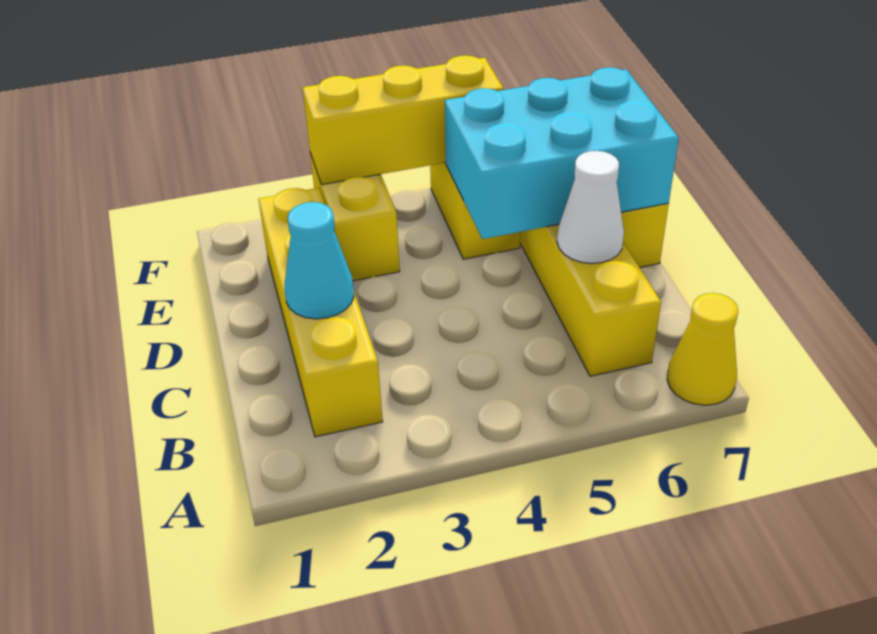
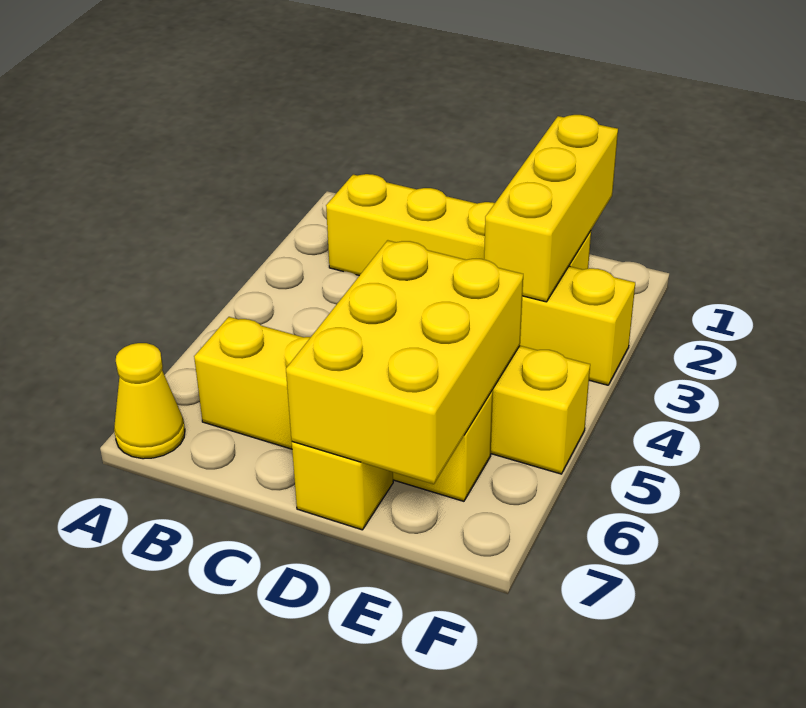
cyan cone C2 level 2 -> none
white cone C6 level 2 -> none
cyan brick D5:E7 level 2 -> yellow brick D5:E7 level 2
yellow brick F3:F5 level 2 -> yellow brick E1:E3 level 2

